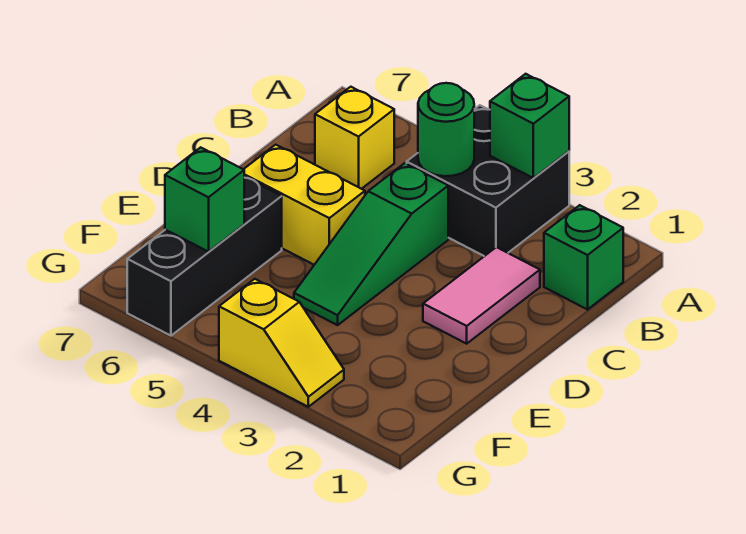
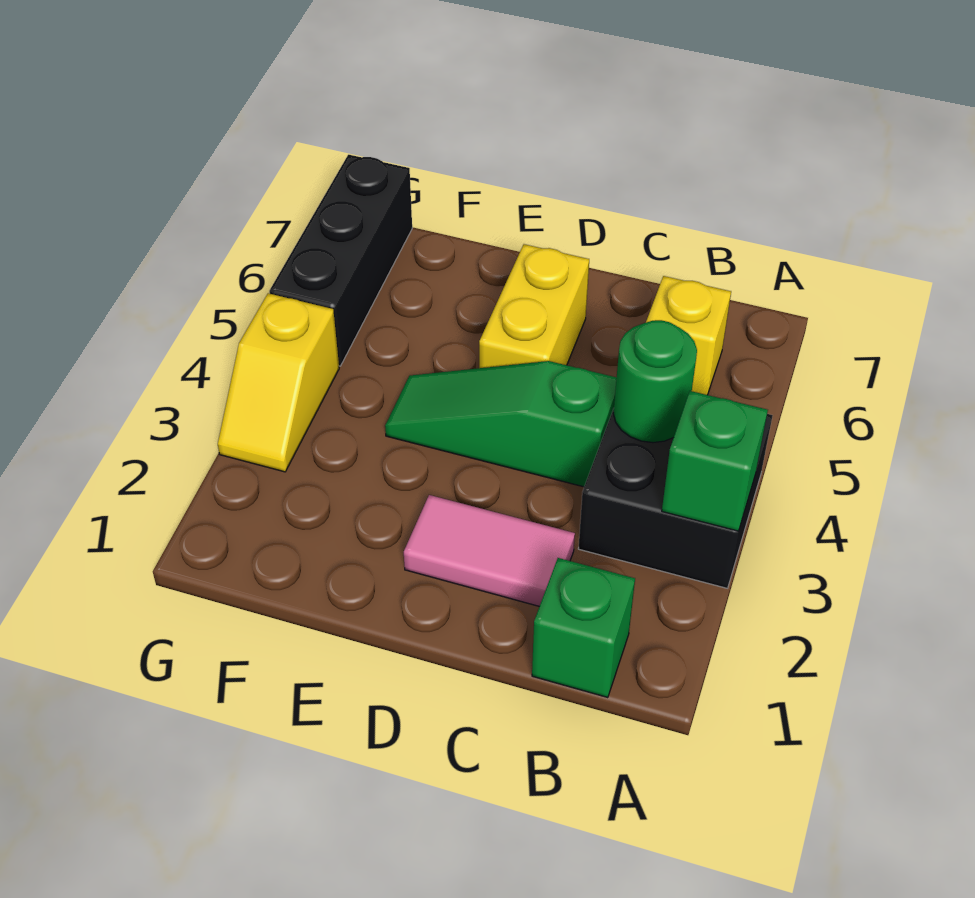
black brick E6:G6 level 1 -> black brick G5:G7 level 1
green brick F6 level 2 -> none

